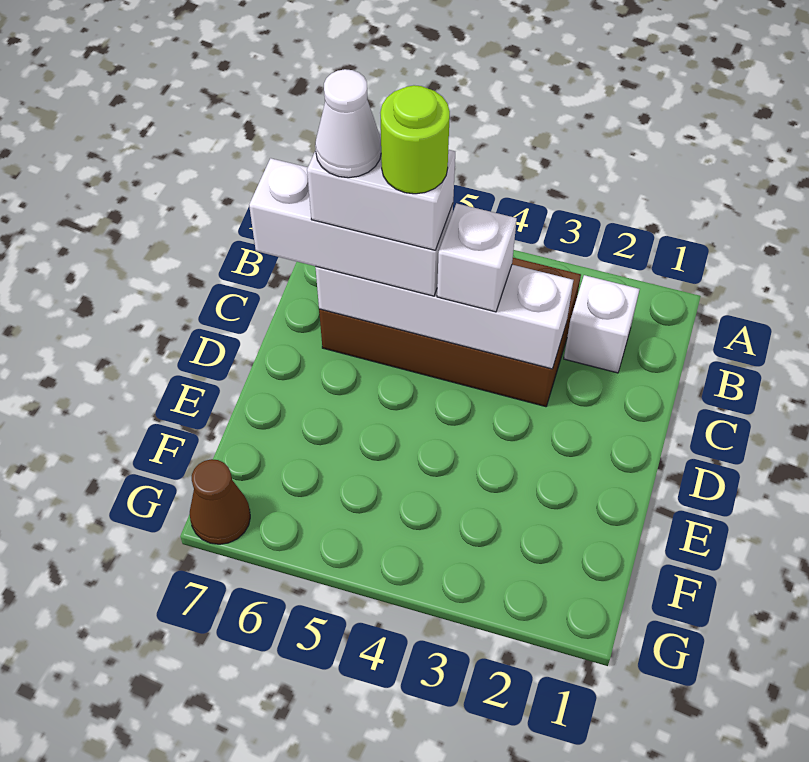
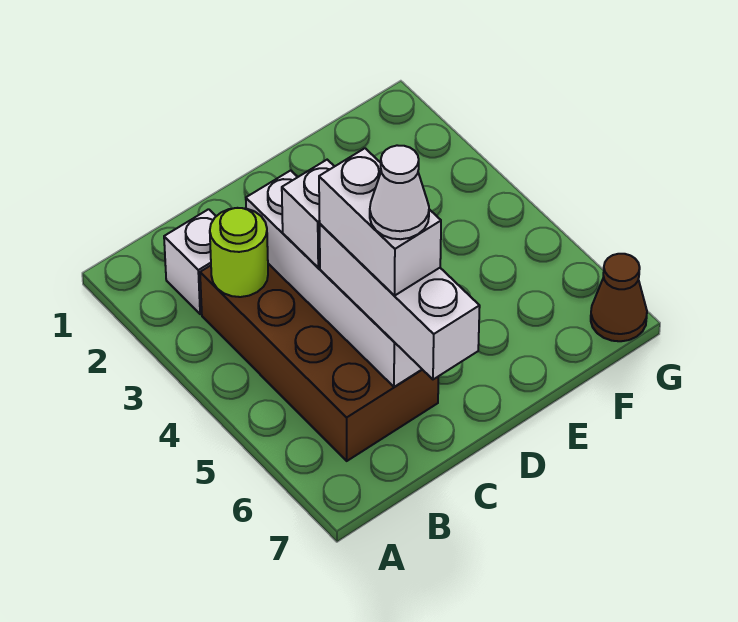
lime round brick C5 level 5 -> lime round brick B3 level 2

